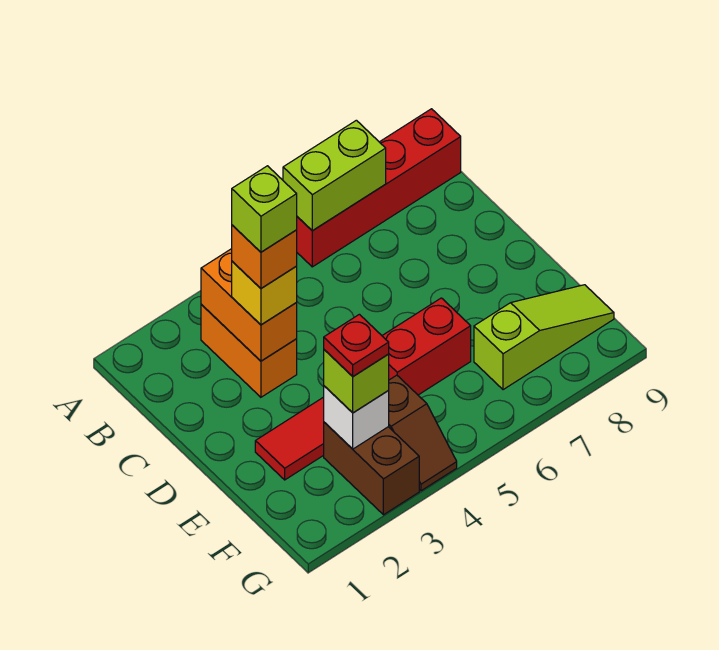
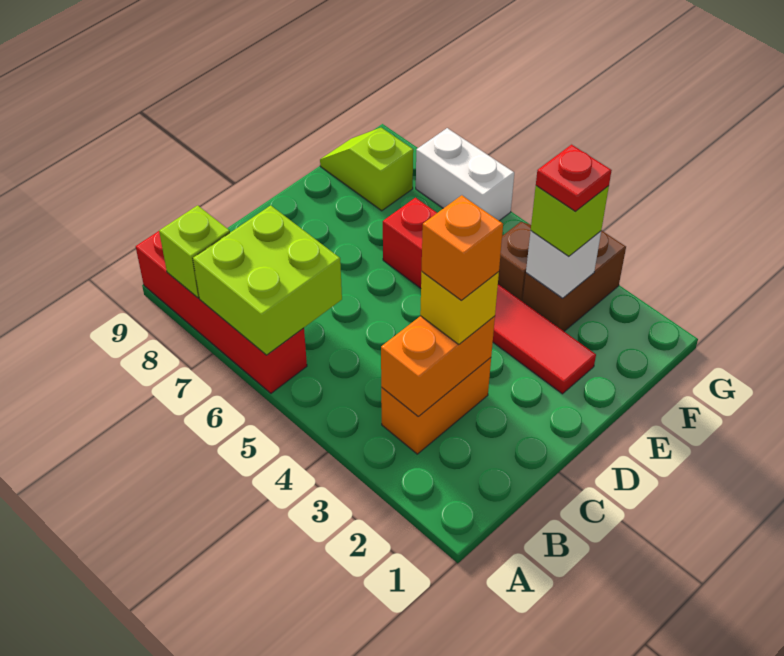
lime brick A6:A7 level 2 -> lime brick A6:B7 level 2
lime brick C3 level 5 -> lime brick A8 level 2
lime slope F7:F9 level 1 top 7 -> lime slope F8:F9 level 1 top 8
none -> white brick G6:G7 level 1

